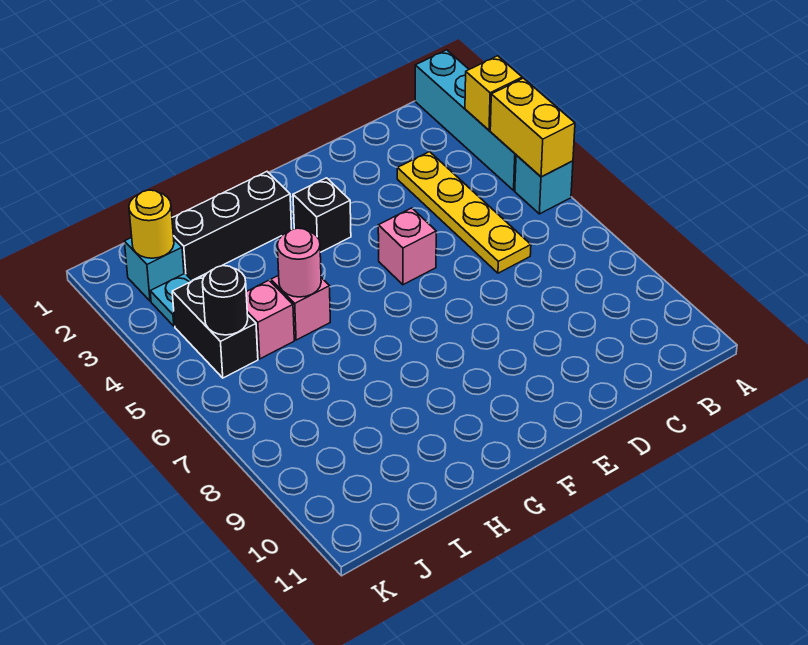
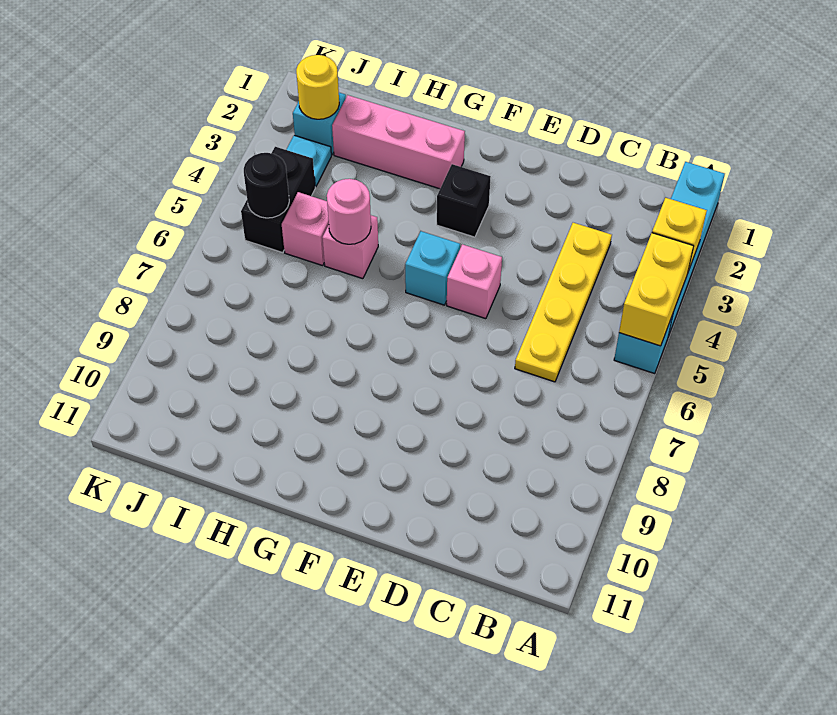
none -> cyan brick F5 level 1
black brick G2:I2 level 1 -> pink brick G2:I2 level 1

